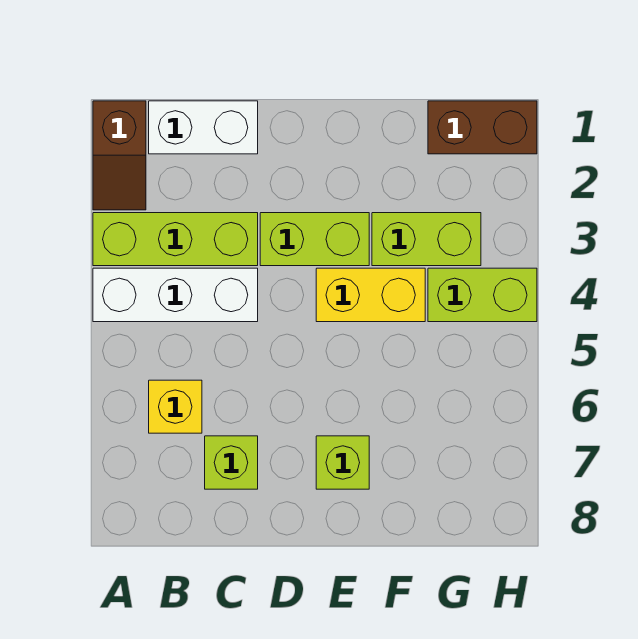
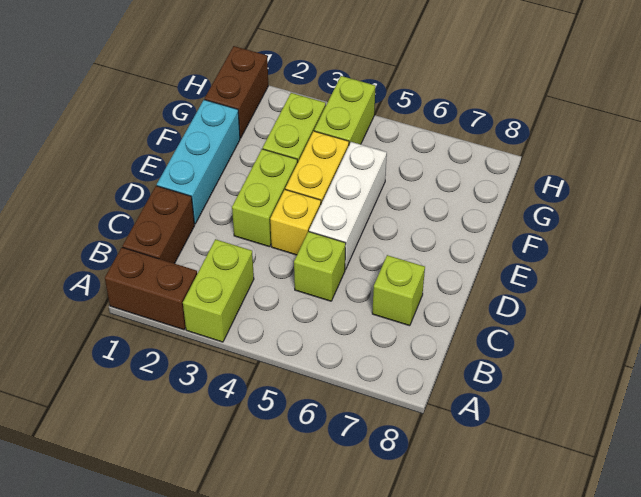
brown slope A1:A2 level 1 top 1 -> brown brick A1:A2 level 1
lime brick A3:C3 level 1 -> lime brick A3:B3 level 1
white brick A4:C4 level 1 -> white brick D5:F5 level 1
white brick B1:C1 level 1 -> brown brick B1:C1 level 1
yellow brick B6 level 1 -> yellow brick D4 level 1
none -> cyan brick D1:F1 level 1
lime brick E7 level 1 -> lime brick C5 level 1

